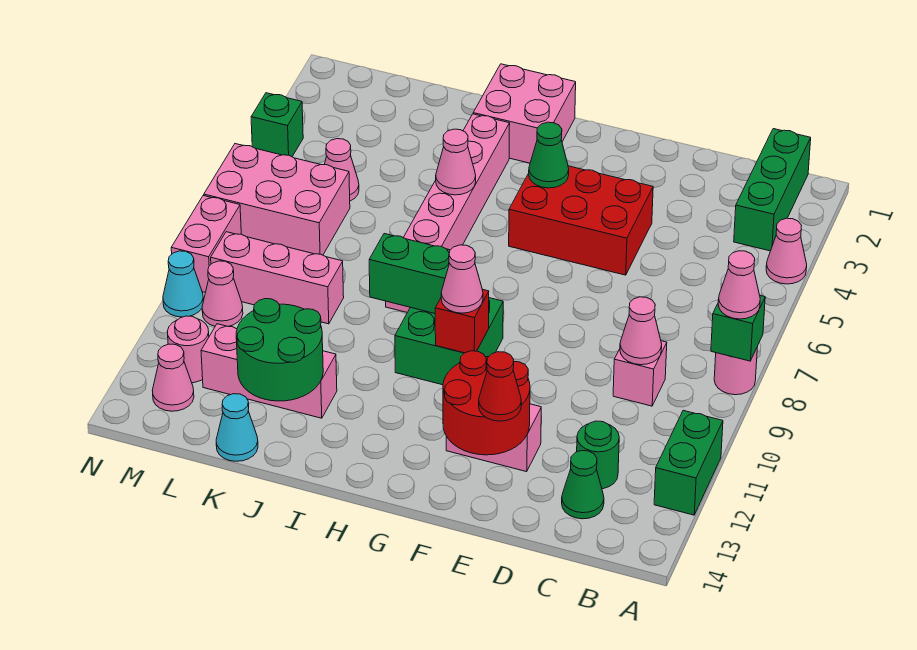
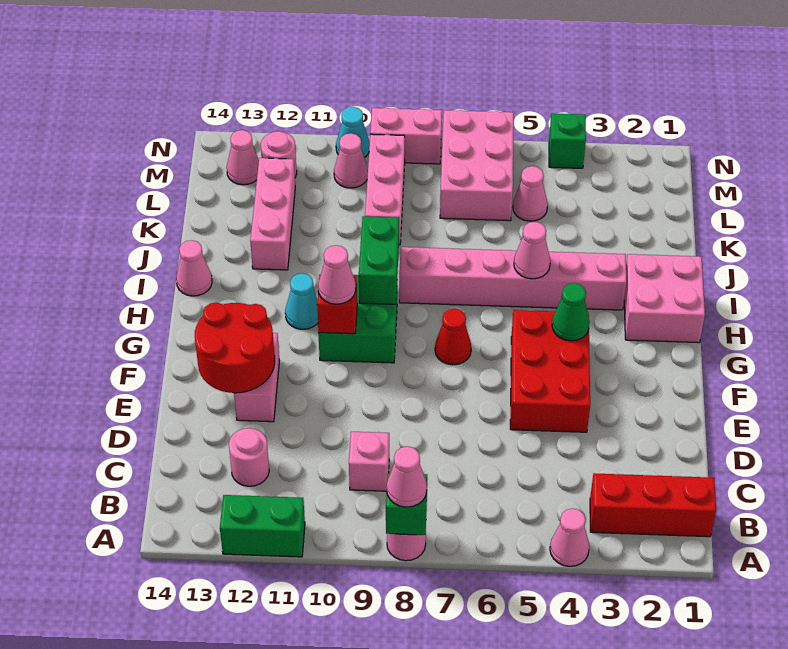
green brick B1:B3 level 1 -> red brick B1:B3 level 1
pink cone C9 level 2 -> pink cone I14 level 1
green round brick C12 level 1 -> pink round brick C12 level 1
green cone C13 level 1 -> none
red cone E13 level 3 -> red cone G7 level 1
green round brick J12:K13 level 2 -> none
cyan cone K14 level 1 -> cyan cone H11 level 1

